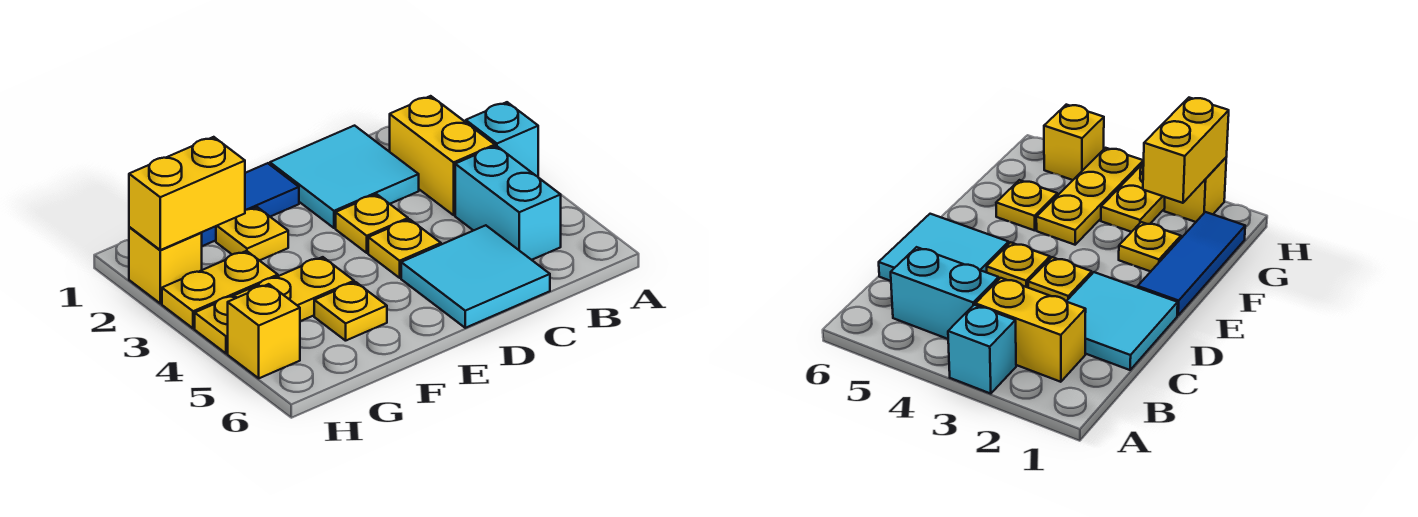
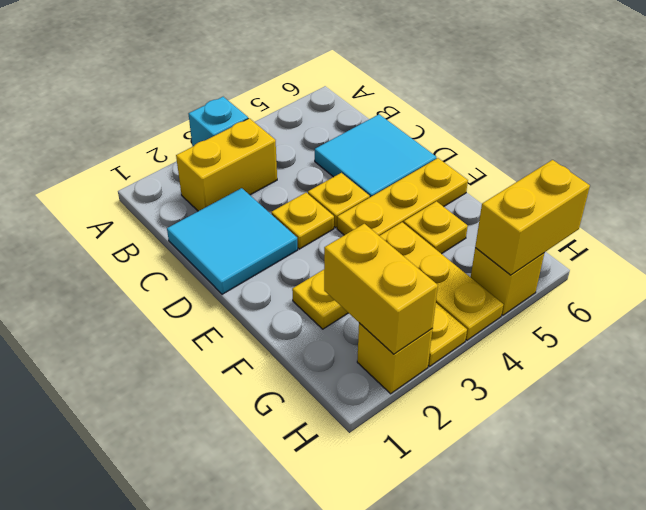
cyan brick B4:B5 level 1 -> none
blue tile E1:G1 level 1 -> none
none -> yellow plate E4:E6 level 1
none -> yellow brick H5:H6 level 2

